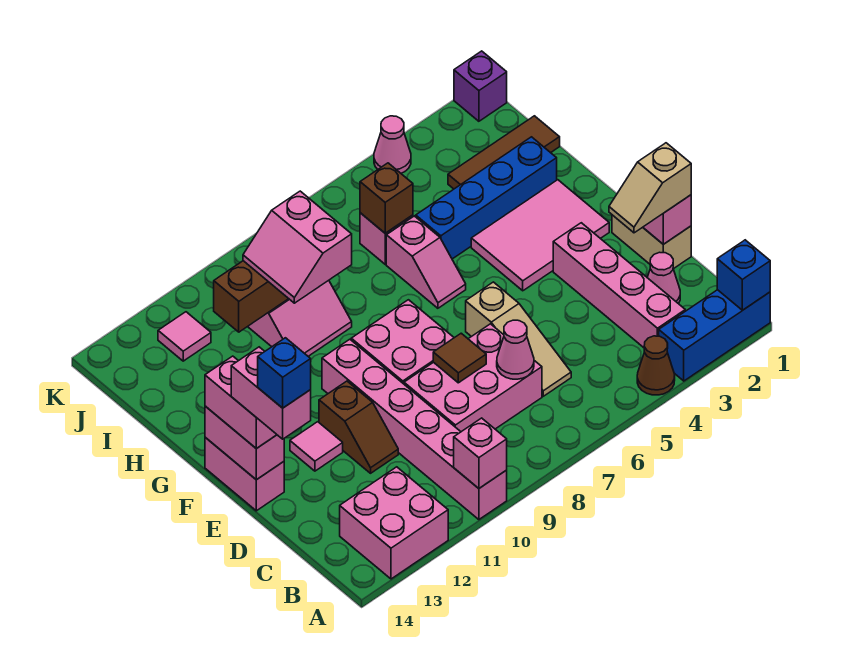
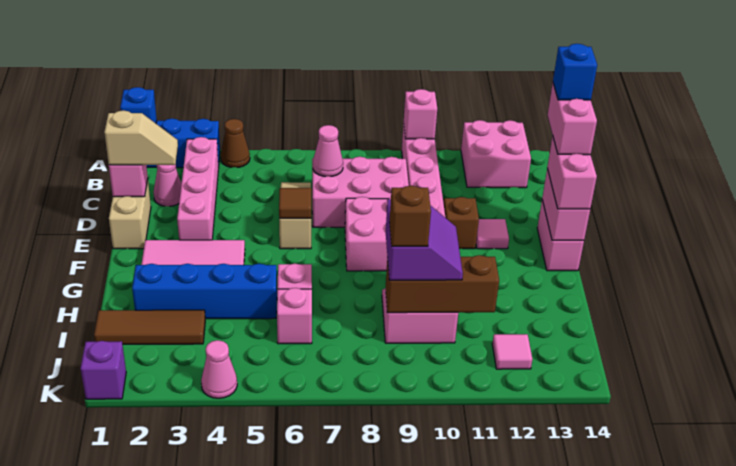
brown tile D8 level 2 -> brown tile E6 level 2
pink slope H9:I10 level 3 top 9 -> purple slope H9:I10 level 3 top 9
brown brick I6 level 2 -> brown brick I9 level 4

